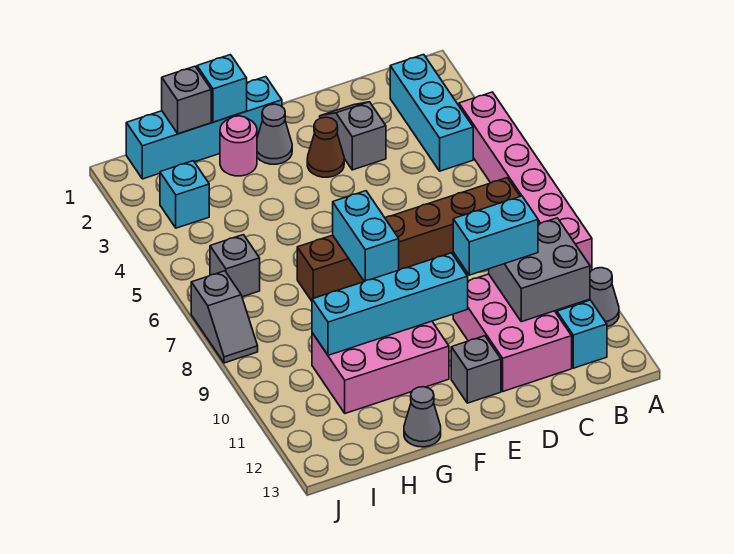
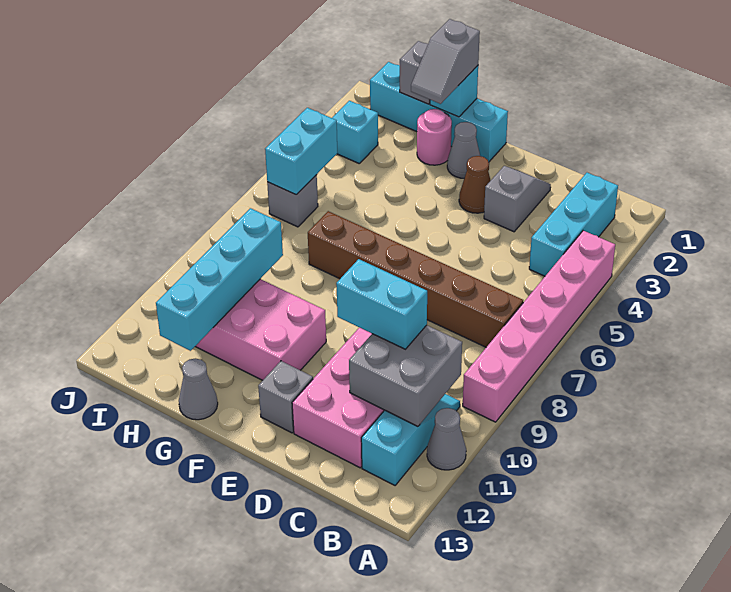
cyan brick E10:H10 level 2 -> cyan brick H9:H12 level 2
cyan brick F7:F8 level 2 -> cyan brick I5:I6 level 2
grey slope J7:J8 level 1 top 7 -> grey slope G1:G2 level 3 top 1

